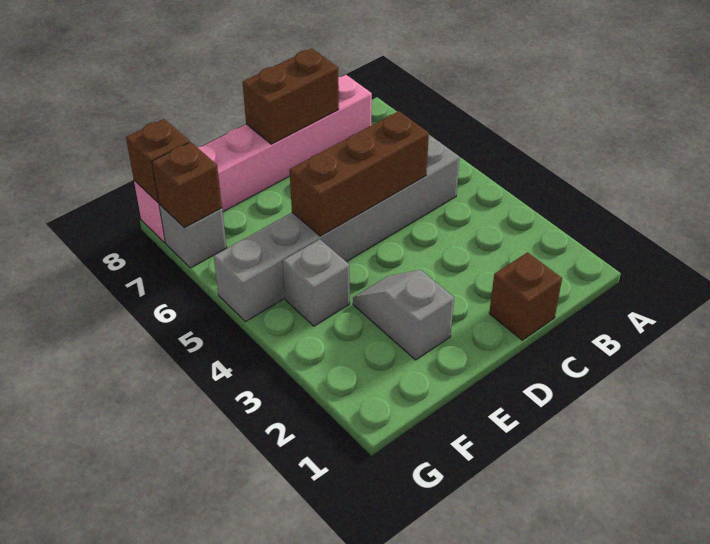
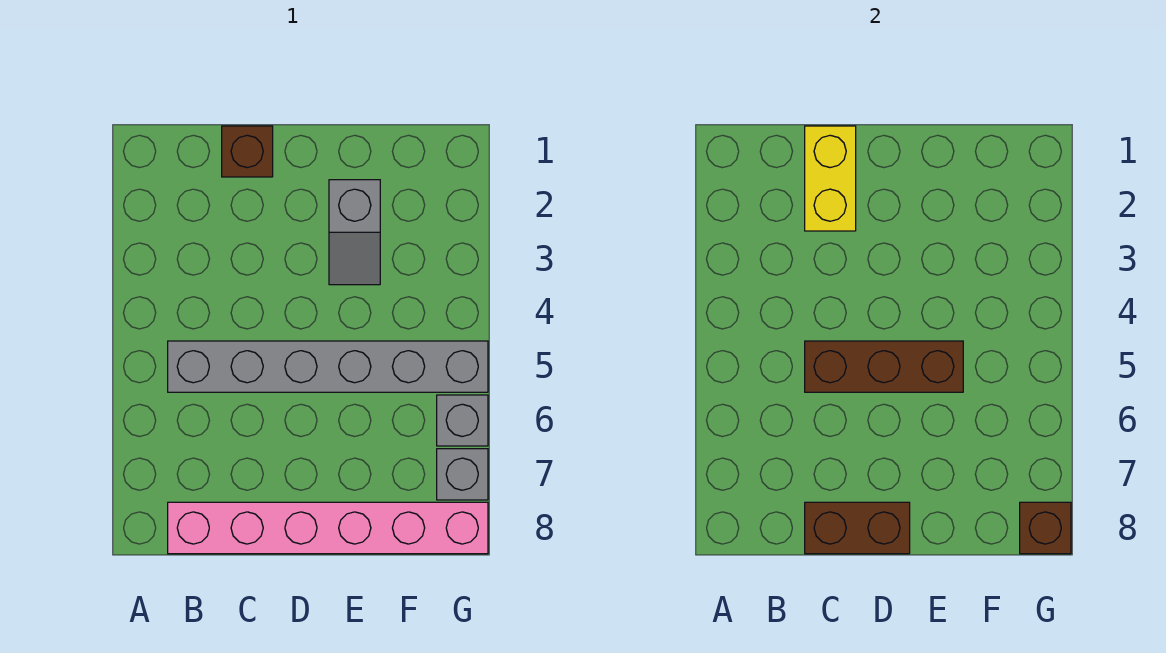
none -> yellow brick C1:C2 level 2
grey brick F4 level 1 -> grey brick G6 level 1
brown brick G7 level 2 -> none

